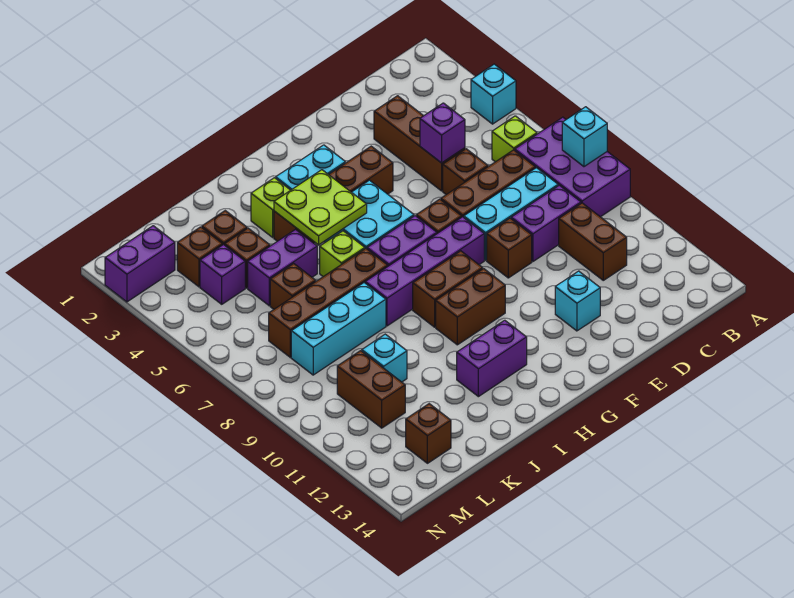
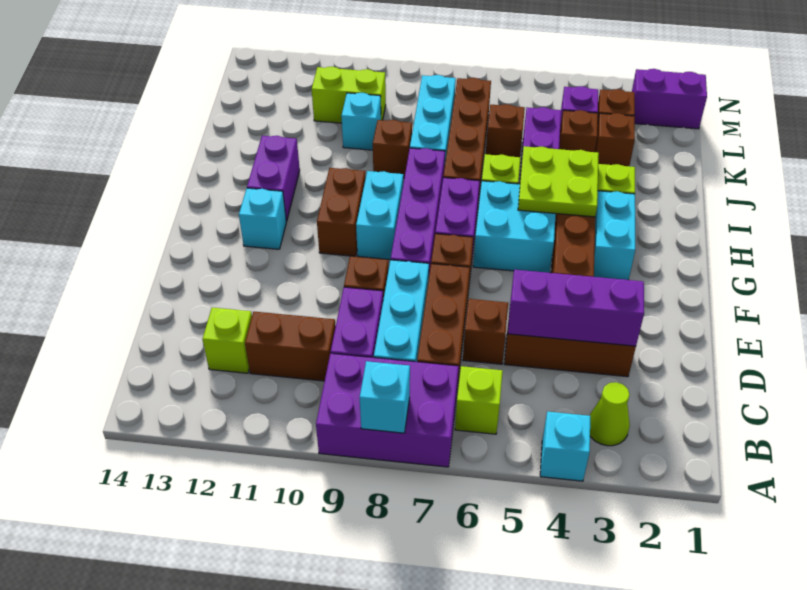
none -> lime cone B3 level 1
none -> lime brick C12 level 1
purple brick D5 level 2 -> purple brick D3:D5 level 2
cyan brick E12 level 1 -> cyan brick G12 level 1
brown brick G9:H9 level 1 -> cyan brick G9:H9 level 1
brown brick L10:L11 level 1 -> lime brick L10:L11 level 1
brown brick L13 level 1 -> brown brick J9 level 1
purple brick M2:N2 level 1 -> purple brick M1:M2 level 1

